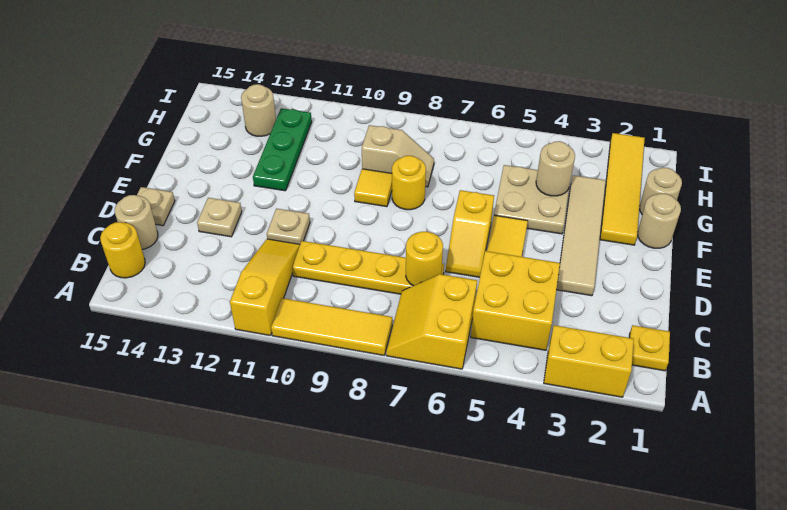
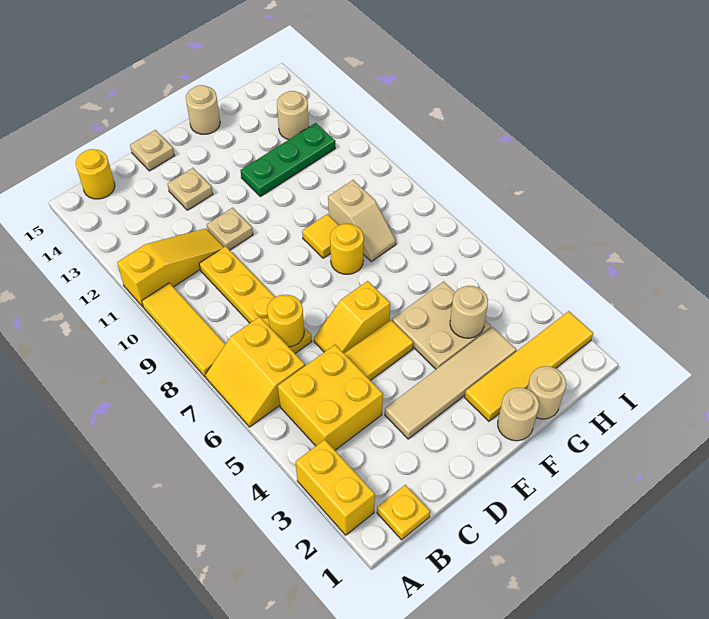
yellow slope A6:B7 level 1 top 6 -> yellow slope A6:B7 level 1 top B
tan round brick C15 level 1 -> tan round brick F15 level 1

